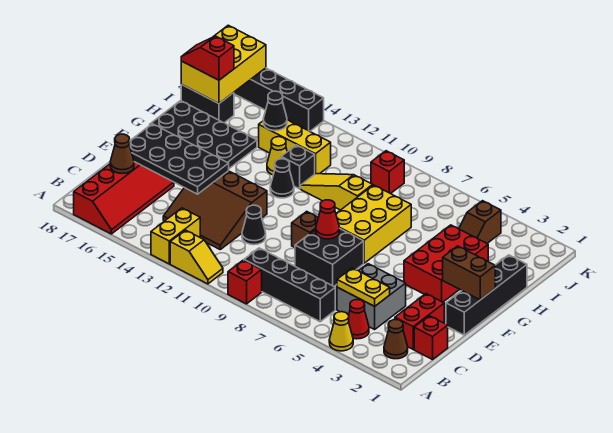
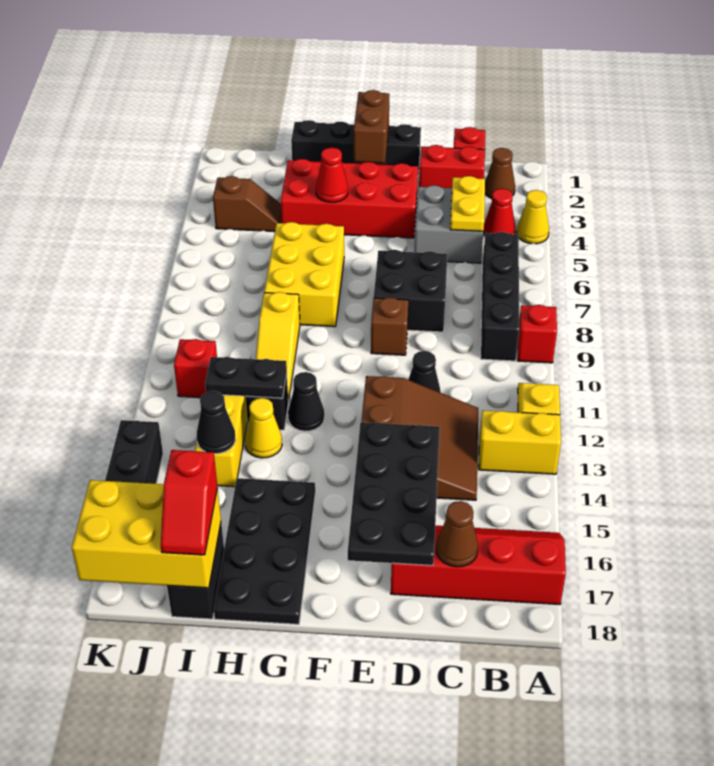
red cone E8 level 2 -> red cone G4 level 2
red brick F3:H4 level 1 -> red brick E3:H4 level 1
yellow brick F7:H8 level 1 -> yellow brick G6:H8 level 1
none -> black plate H12:I12 level 2
red brick J9 level 1 -> red brick J11 level 1

